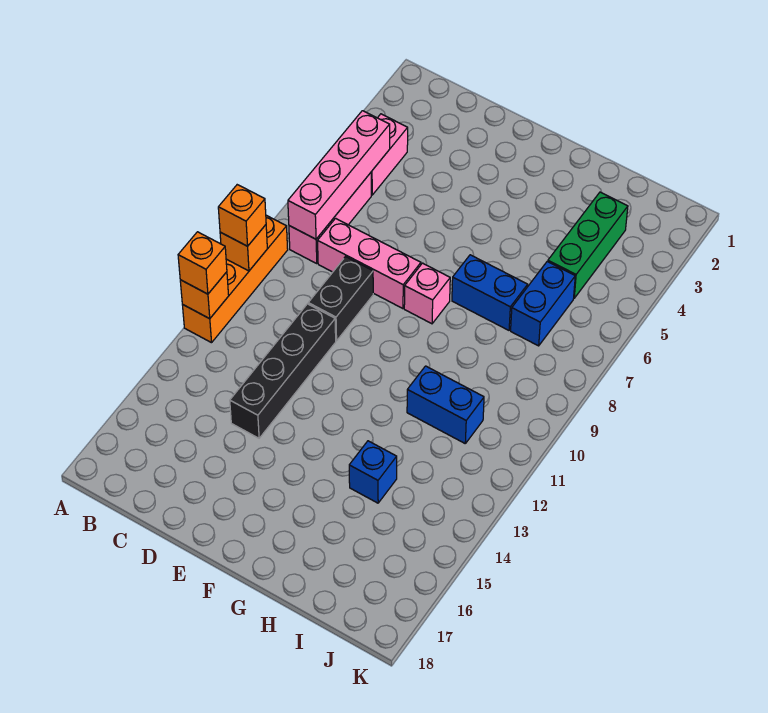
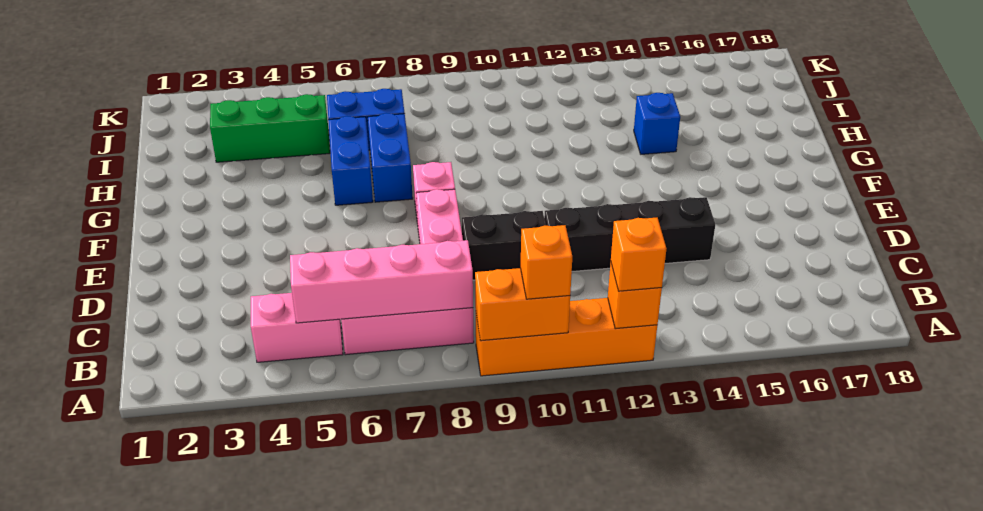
orange brick A10 level 2 -> orange brick A9:A10 level 2
blue brick H11:I11 level 1 -> blue brick G6:H6 level 1

